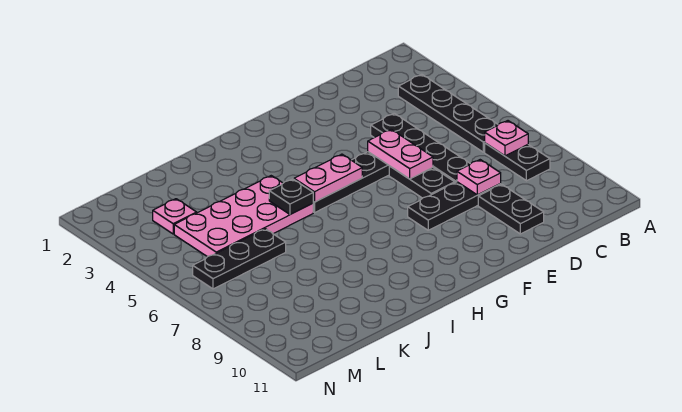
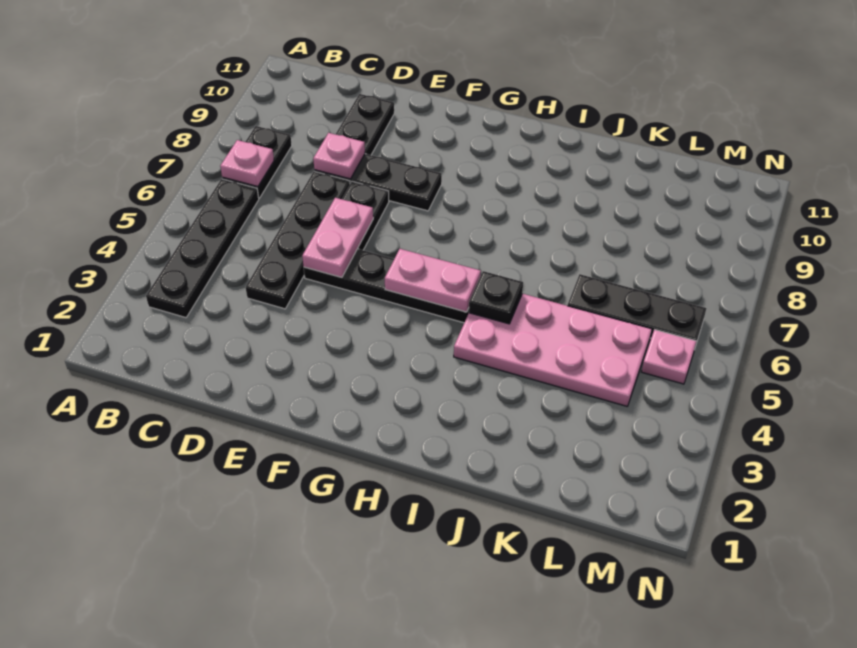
pink plate L3 level 1 -> pink plate M5 level 1

